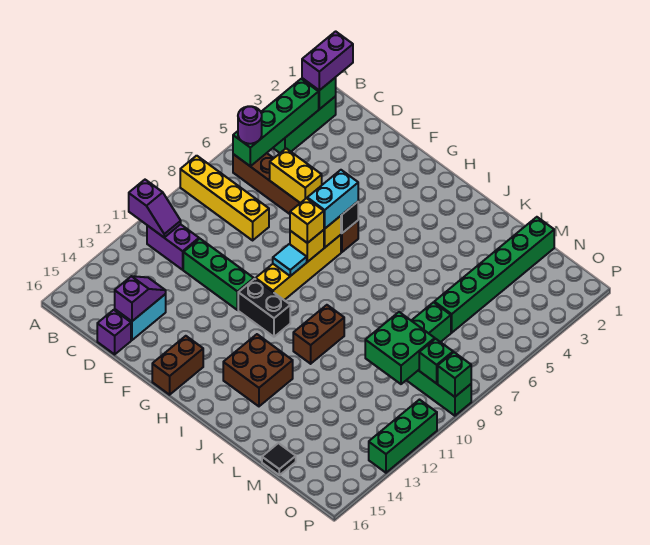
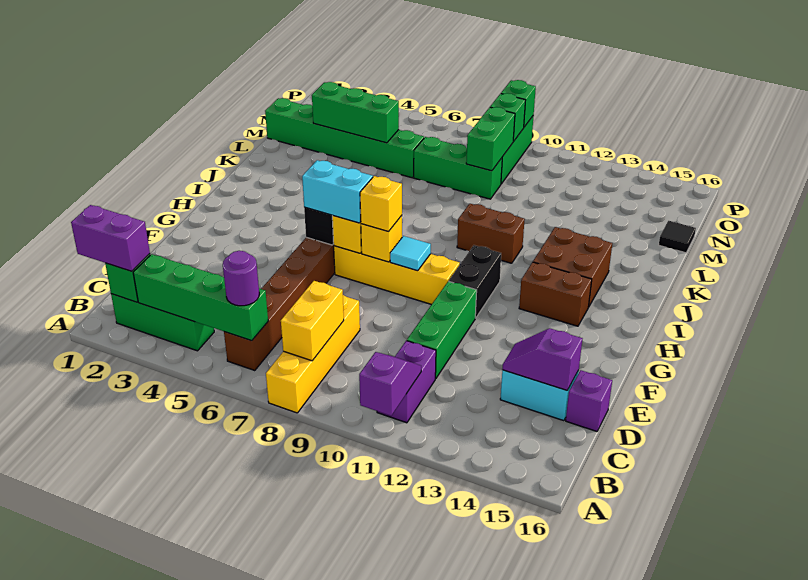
yellow brick D6:E6 level 2 -> yellow brick B8:C8 level 2
brown brick G15:G16 level 1 -> brown brick H13:H14 level 1
green brick M9:N10 level 2 -> green brick M9:N9 level 2
green brick P11:P13 level 1 -> green brick M3:M5 level 2

